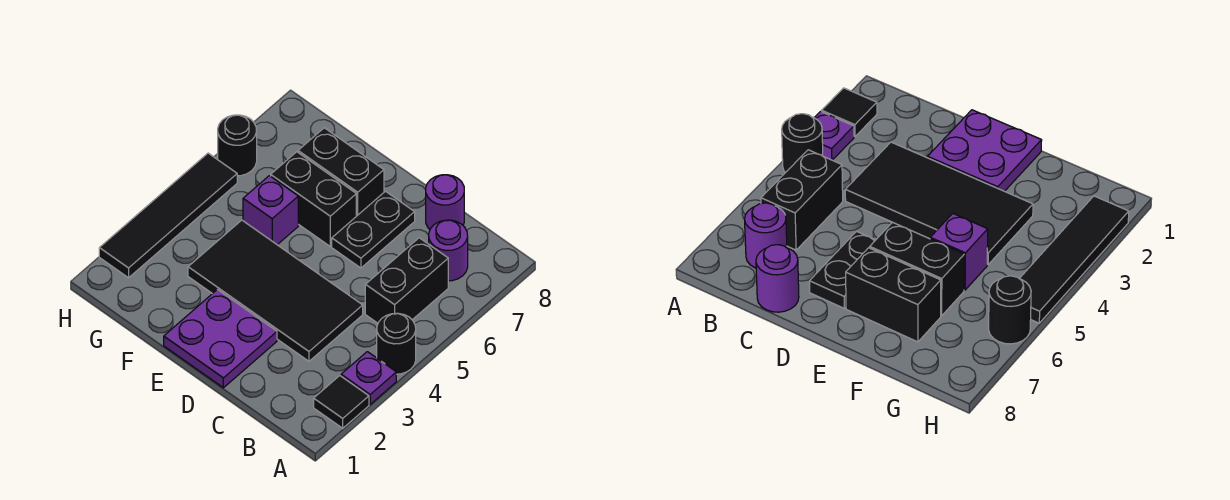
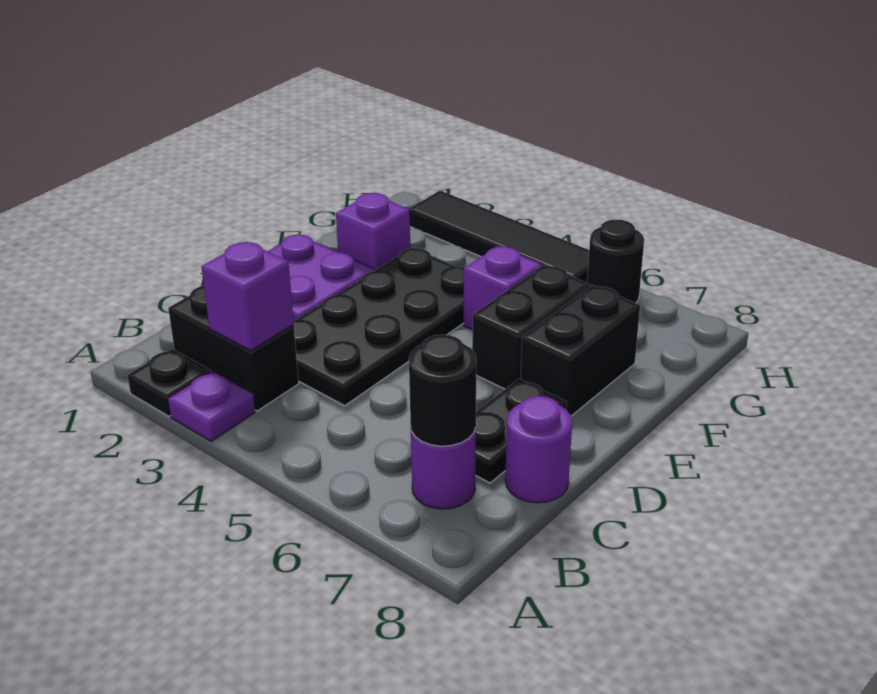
black tile A2 level 1 -> black plate A2 level 1
black round brick A4 level 1 -> black round brick B7 level 2
none -> purple brick B3 level 2
black brick B5:B6 level 1 -> black brick B2:B3 level 1
black tile C3:F4 level 1 -> black plate C3:F4 level 1
black plate D6:D7 level 1 -> black plate C7:D7 level 1
none -> purple brick F2 level 1

